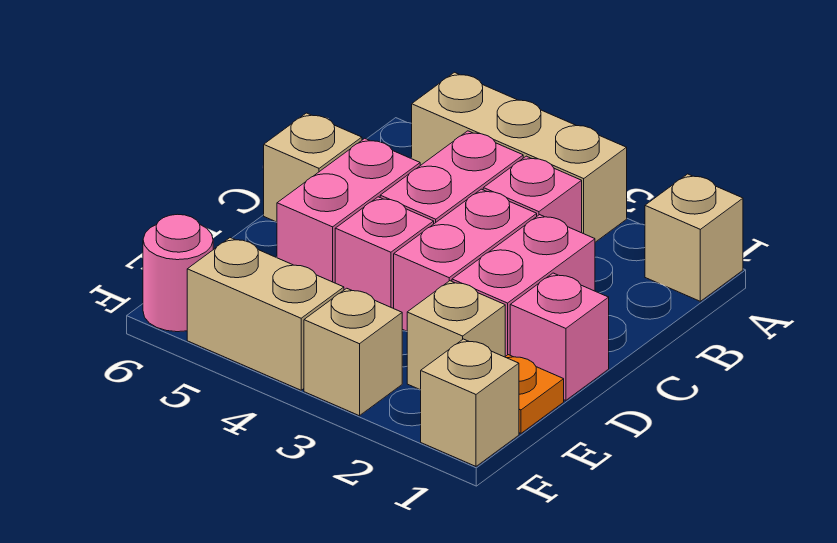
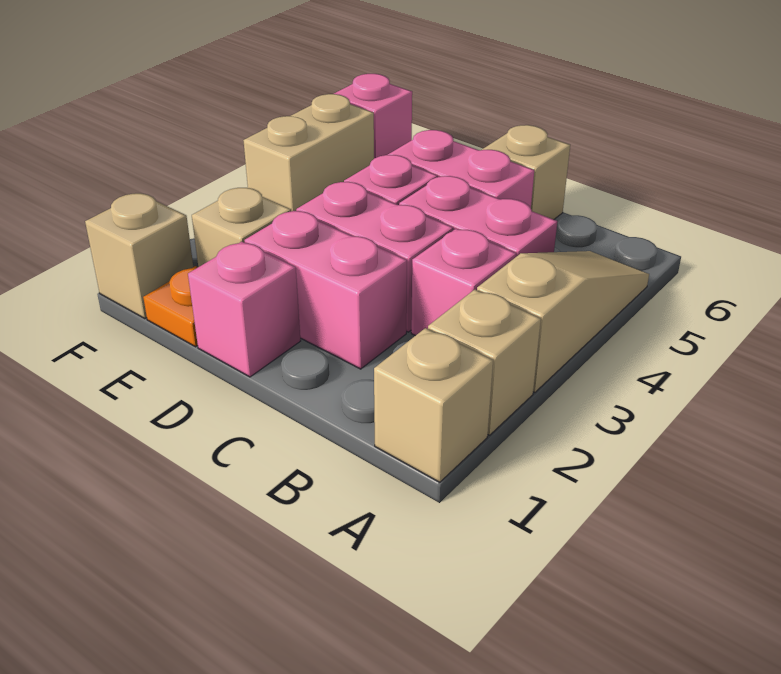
tan brick A3:A5 level 1 -> tan slope A3:A5 level 1 top 3
tan brick F3 level 1 -> tan brick A2 level 1
pink round brick F6 level 1 -> pink brick F6 level 1

